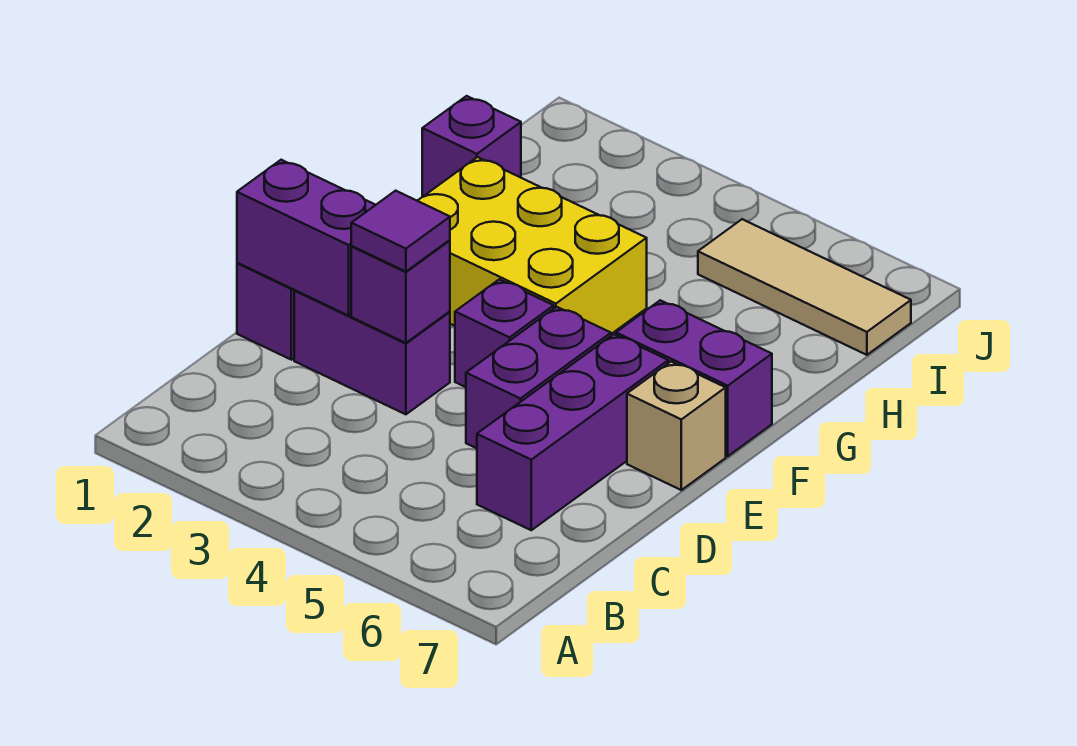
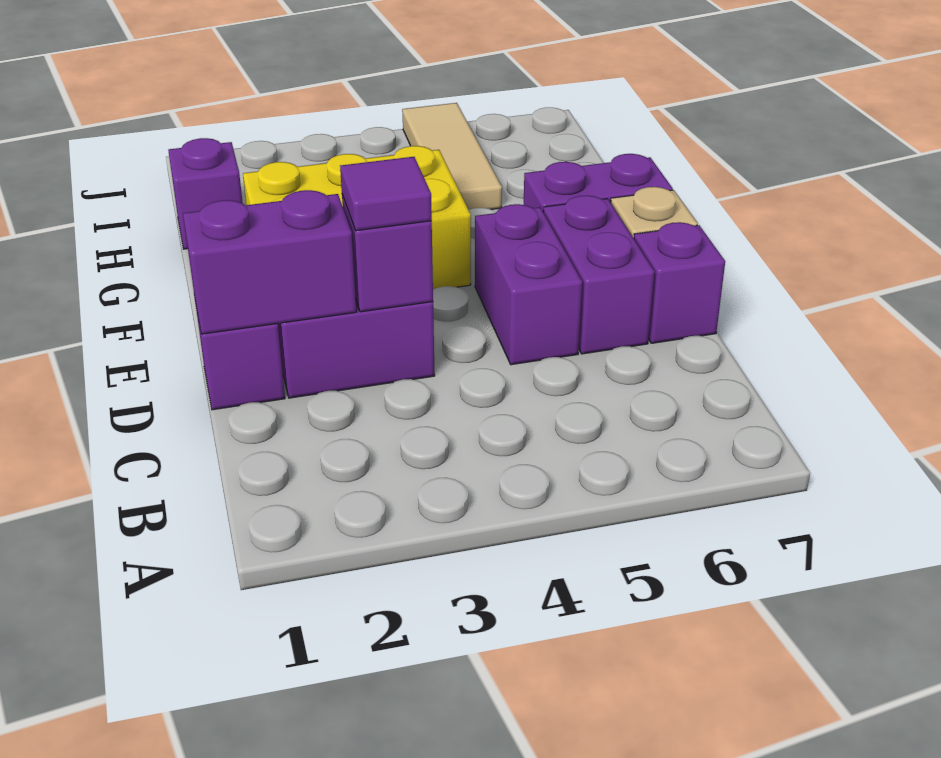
purple brick C6:E6 level 1 -> purple brick D6:E6 level 1
purple brick E4 level 1 -> purple brick D7 level 1
tan tile I5:I7 level 1 -> tan tile H5:J5 level 1

